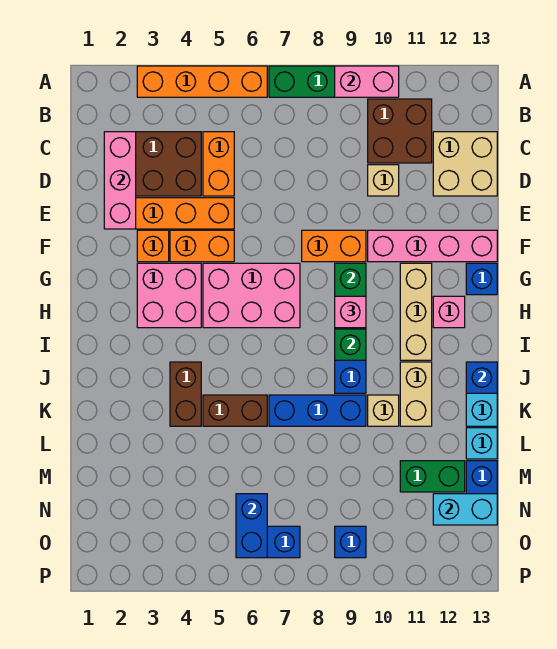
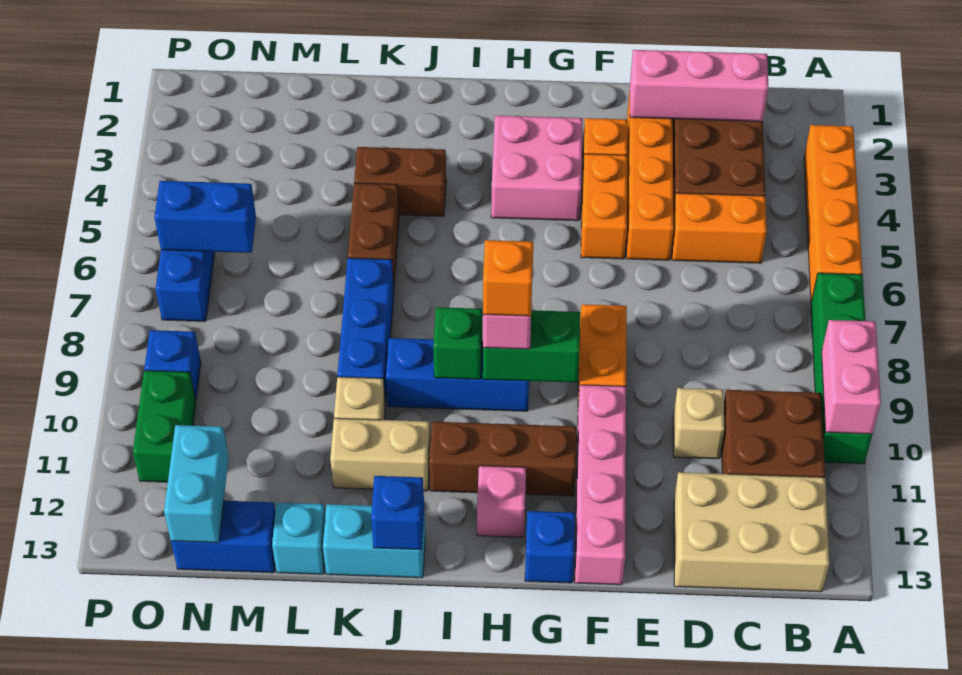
tan brick C12:D13 level 1 -> tan brick B12:D13 level 1
pink brick G5:H7 level 1 -> none
tan brick G11:I11 level 1 -> brown brick G11:I11 level 1
none -> orange brick H9 level 4
green brick M11:M12 level 1 -> green brick O10:O11 level 1

